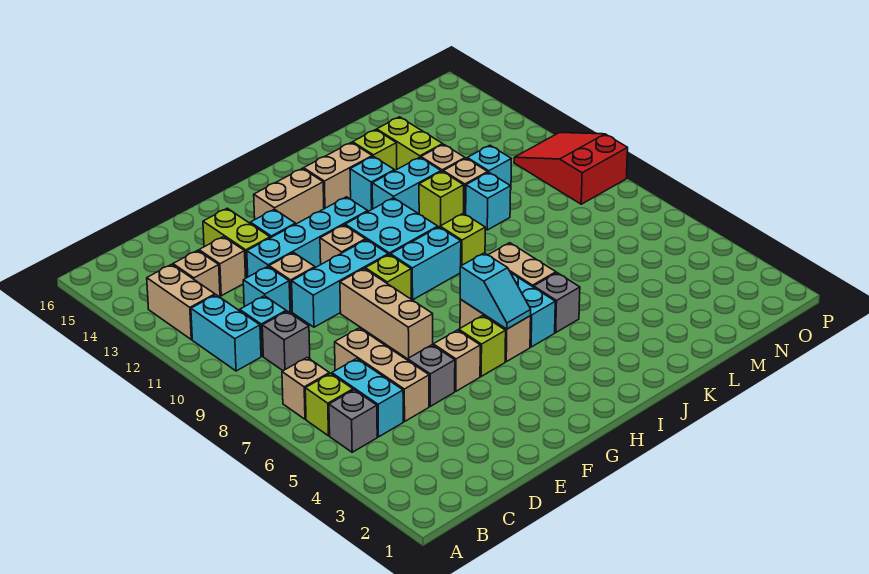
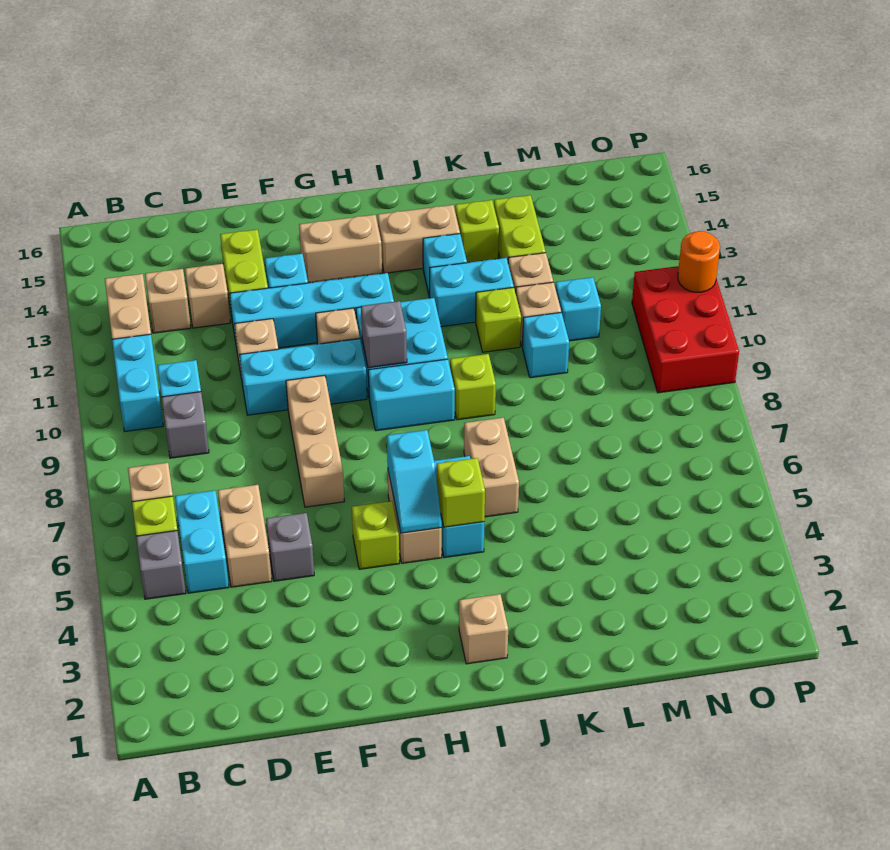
tan brick D5:D7 level 1 -> tan brick D5:D6 level 1
cyan brick D11 level 1 -> none
tan brick F5 level 1 -> tan brick I2 level 1
lime brick G9 level 1 -> lime brick I5 level 2
grey brick J5 level 1 -> grey brick H10 level 2
red slope O9:P11 level 1 top 9 -> red brick O9:P11 level 1
none -> orange round brick P11 level 2

